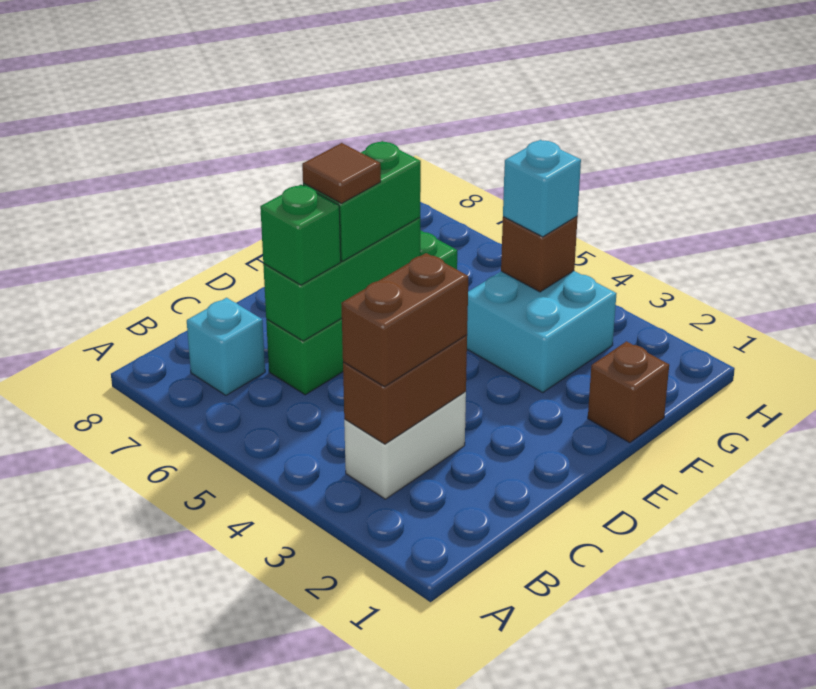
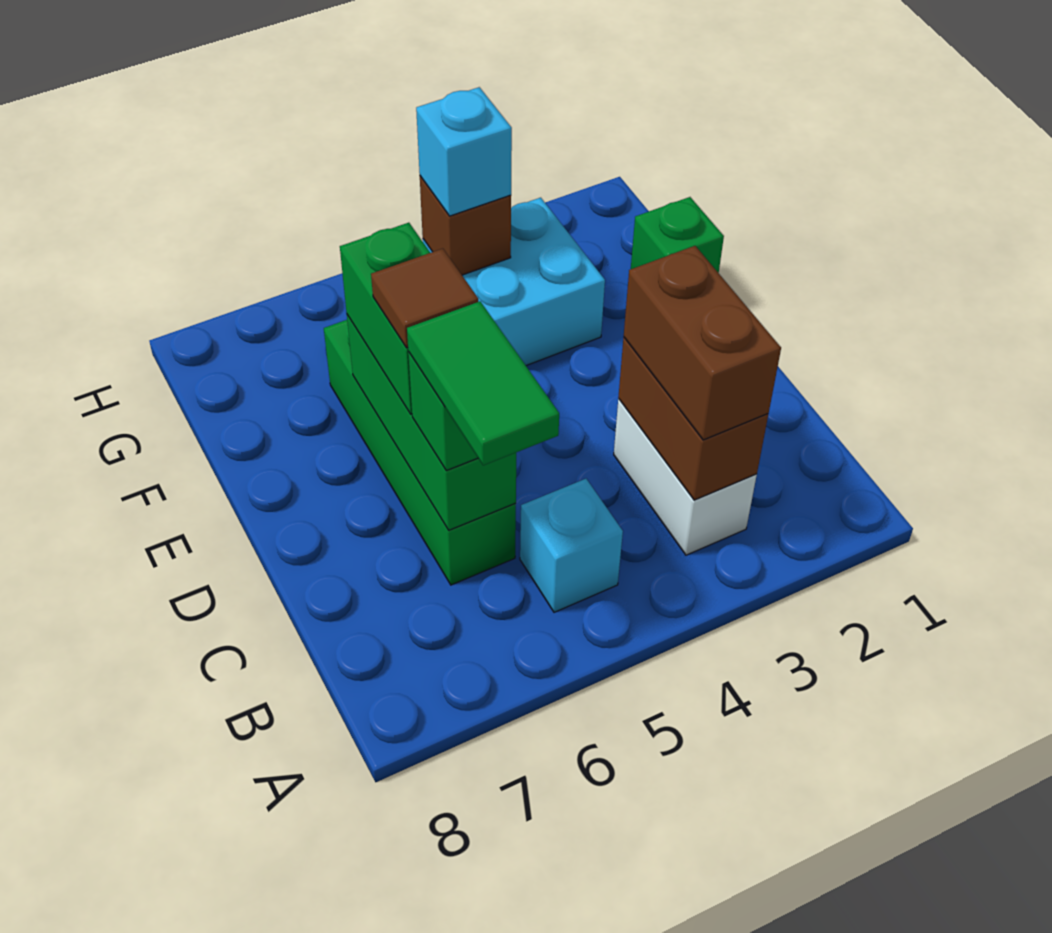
none -> green tile B6:C6 level 4
cyan brick B7 level 1 -> cyan brick B5 level 1
brown brick F1 level 1 -> green brick F1 level 1

